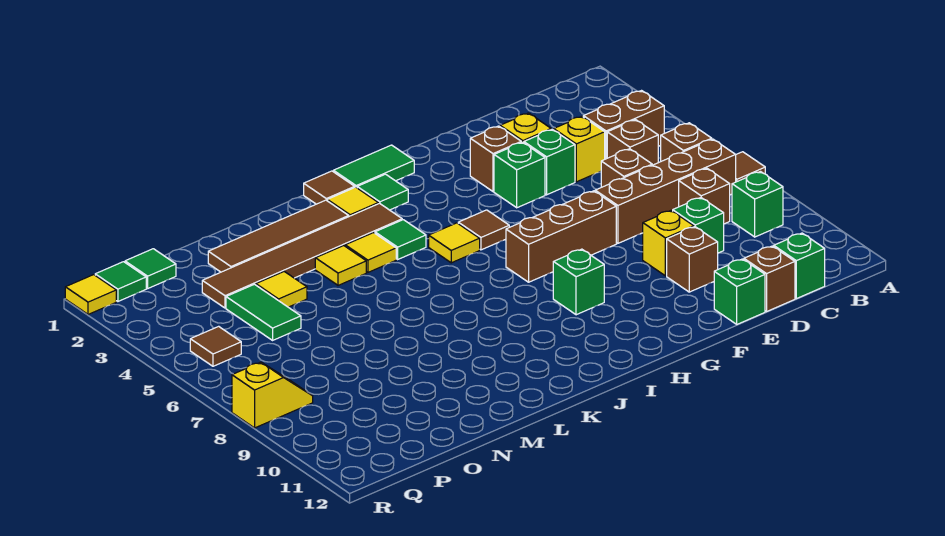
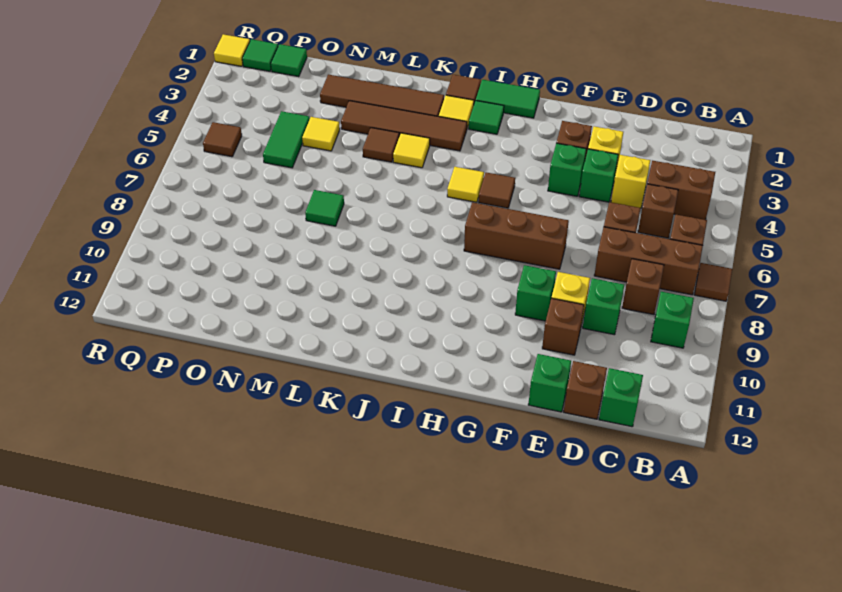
brown brick B7:E7 level 1 -> brown brick B7:D7 level 1
green brick H9 level 1 -> green brick F9 level 1
brown tile J3:O3 level 1 -> brown tile J3:M3 level 1
green tile J4 level 1 -> green tile M7 level 1
yellow tile L4 level 1 -> brown tile L4 level 1
yellow slope Q8:R8 level 1 top R -> none

